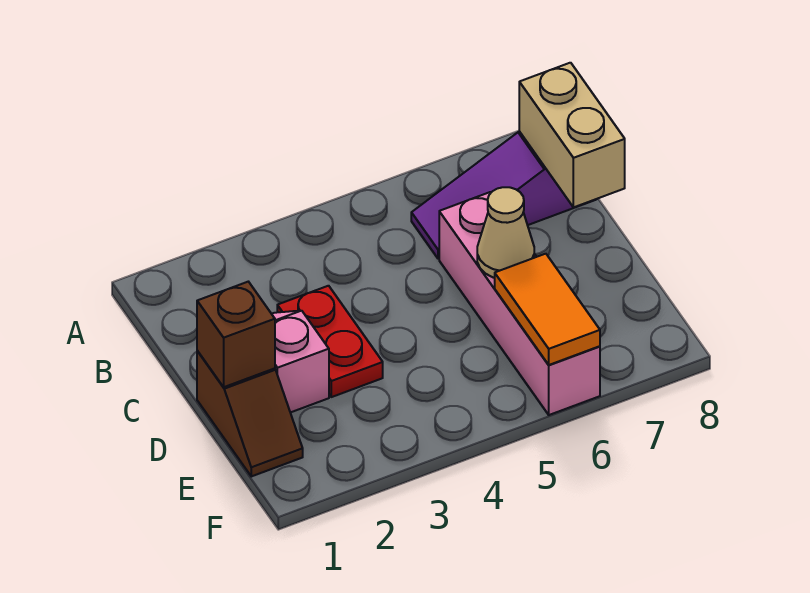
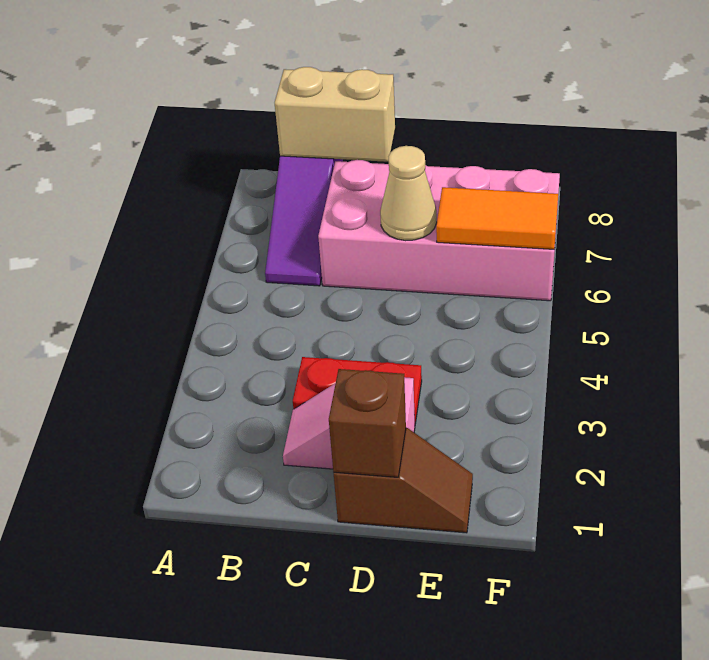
pink brick C6:F6 level 1 -> pink brick C6:F7 level 1

